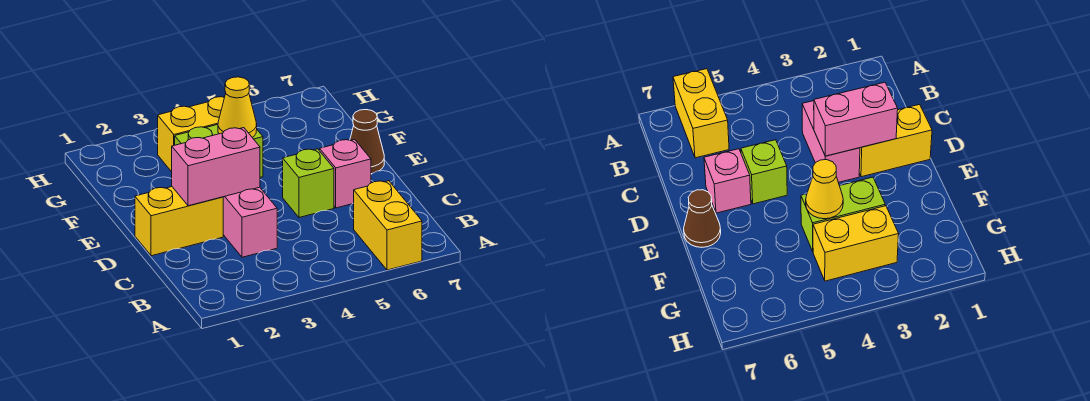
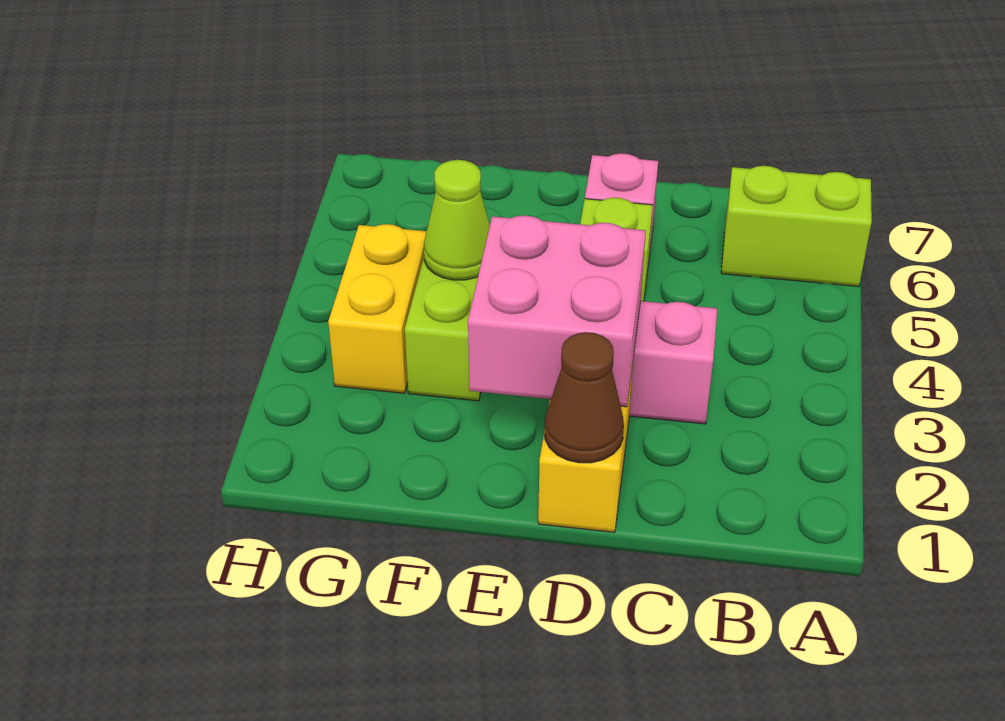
yellow brick A6:B6 level 1 -> lime brick A6:B6 level 1
pink brick D2:D3 level 2 -> pink brick D2:E3 level 2
brown cone E7 level 1 -> brown cone D1 level 2
yellow cone F4 level 2 -> lime cone F4 level 2

